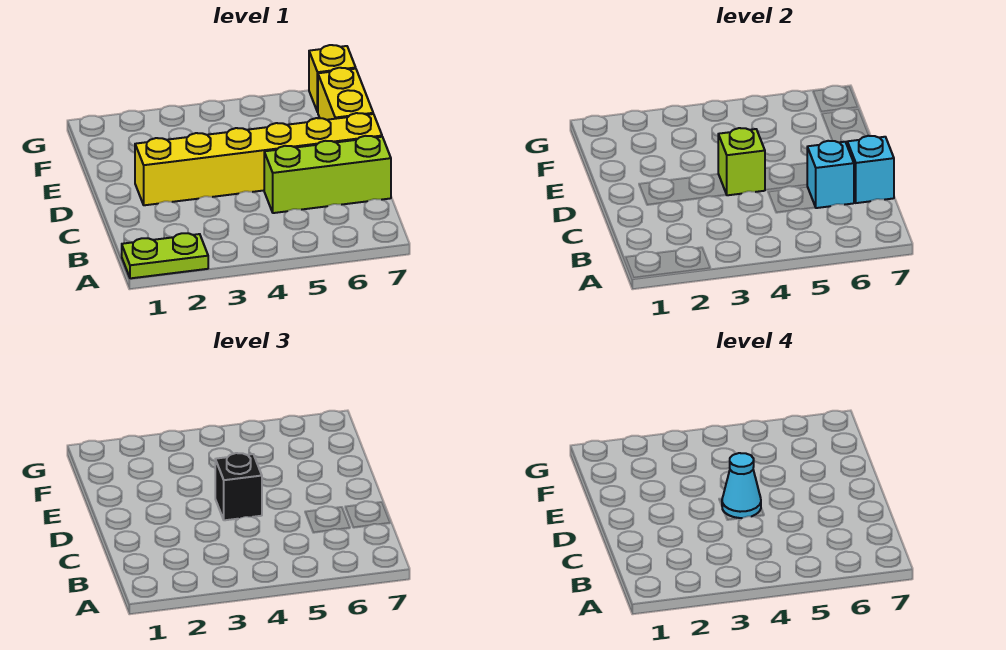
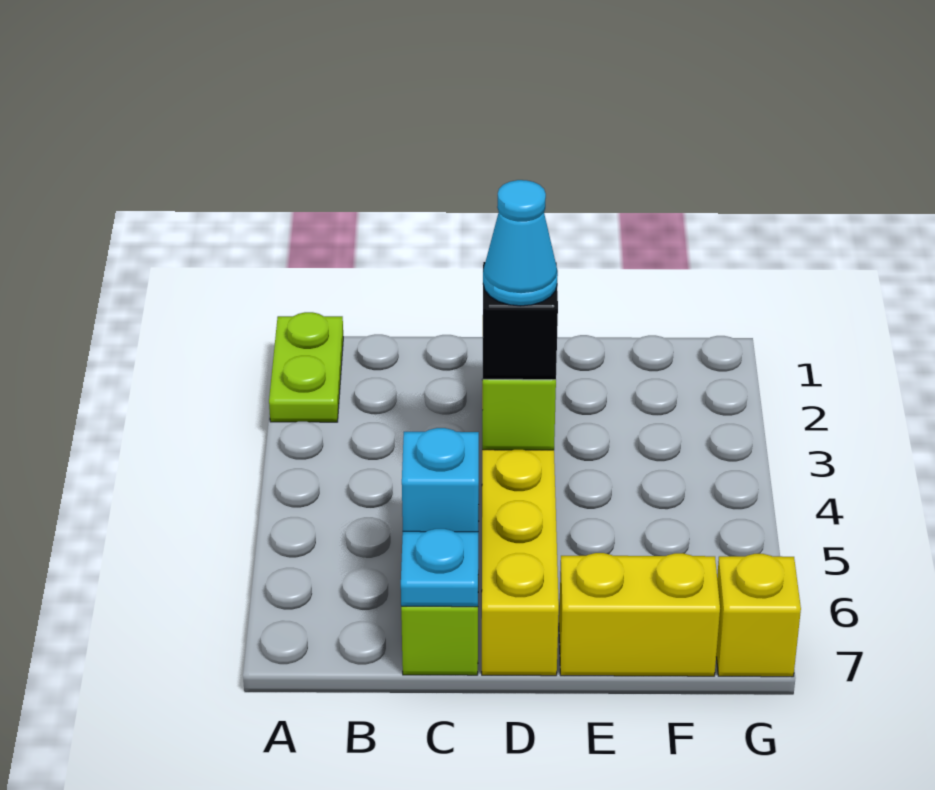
cyan brick C7 level 2 -> cyan plate C7 level 2

